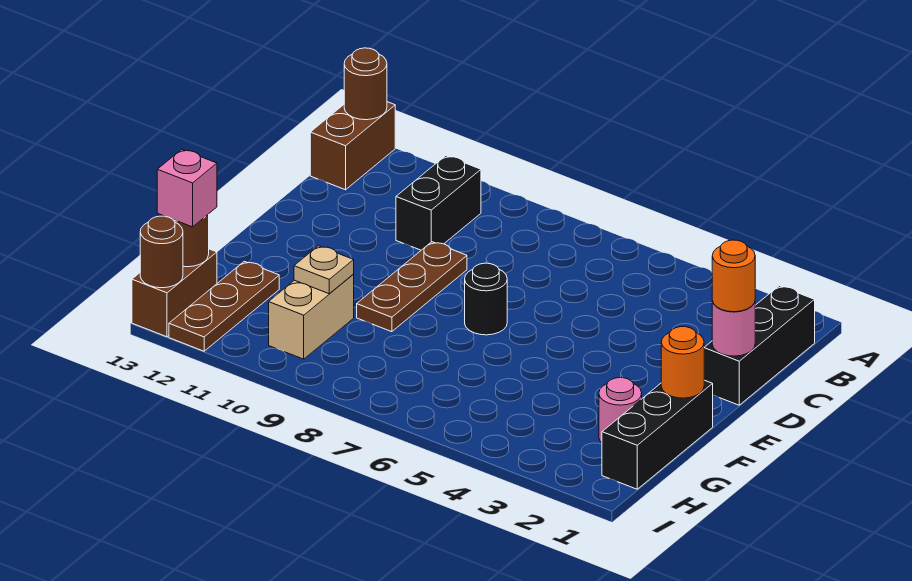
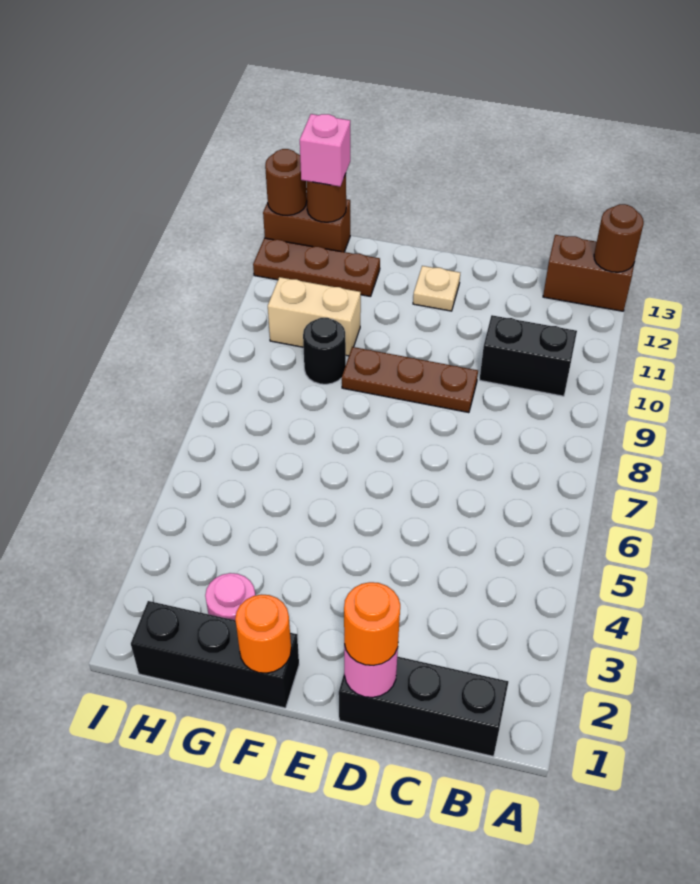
black round brick E7 level 1 -> black round brick G9 level 1
tan plate G10 level 2 -> tan plate E12 level 1

